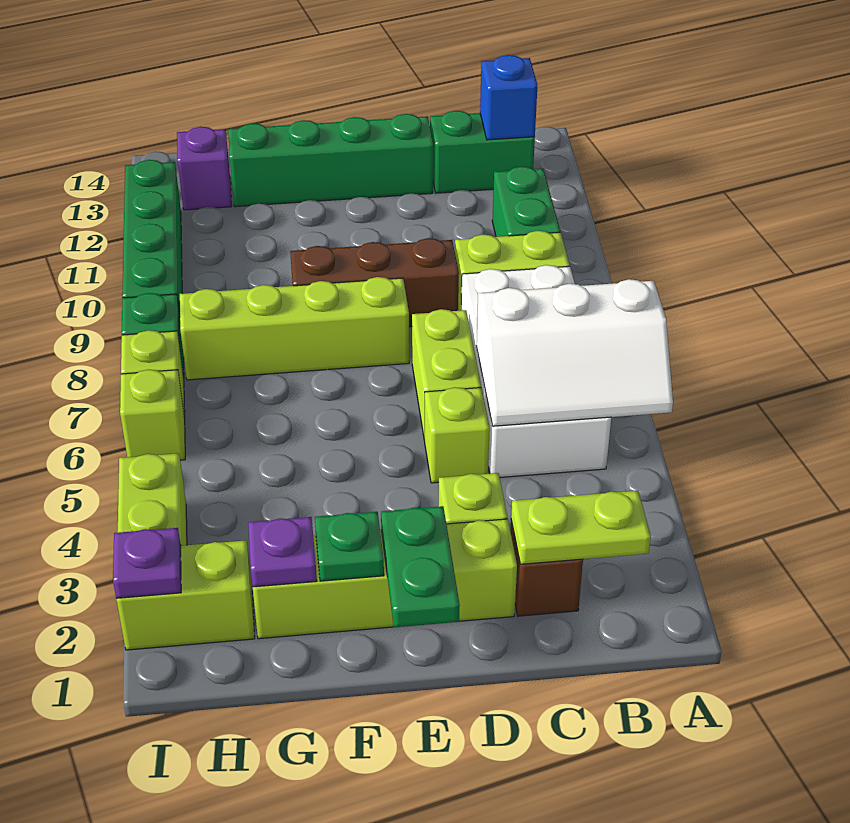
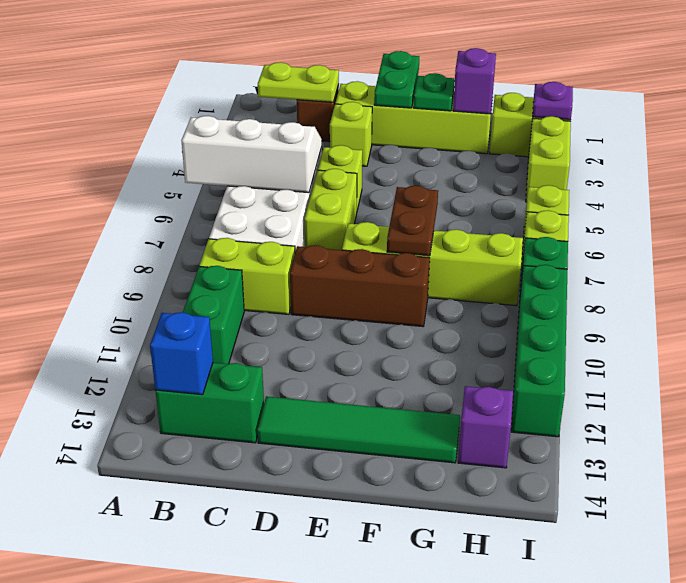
green brick D13:G13 level 1 -> green tile D13:G13 level 1
none -> brown plate F7:F8 level 2
purple plate G2 level 2 -> purple brick G2 level 2

